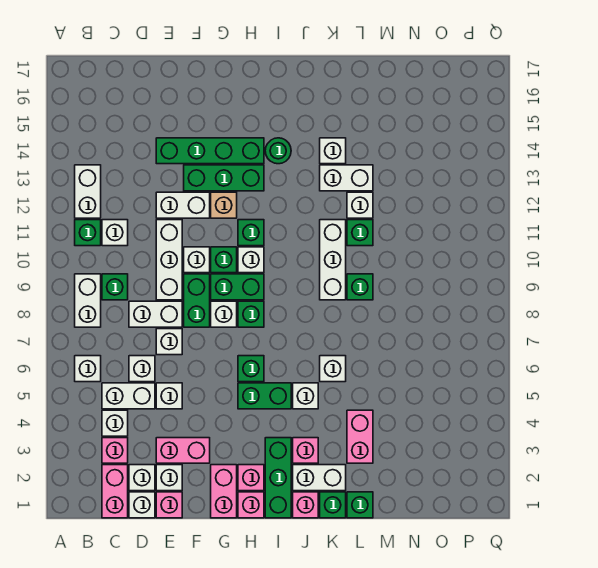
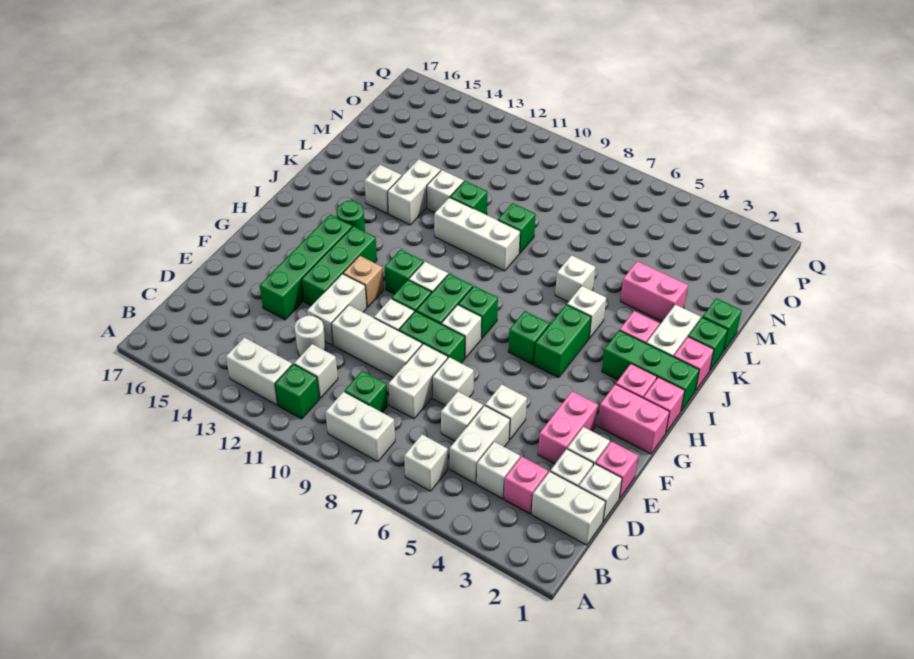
pink brick C1:C2 level 1 -> white brick C1:C2 level 1
none -> white round brick D12 level 1

